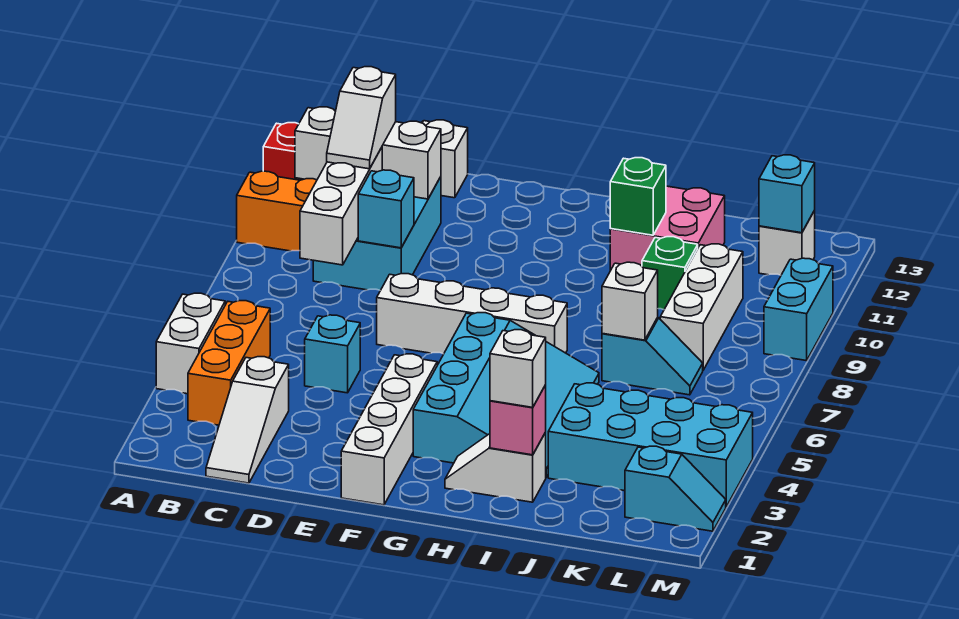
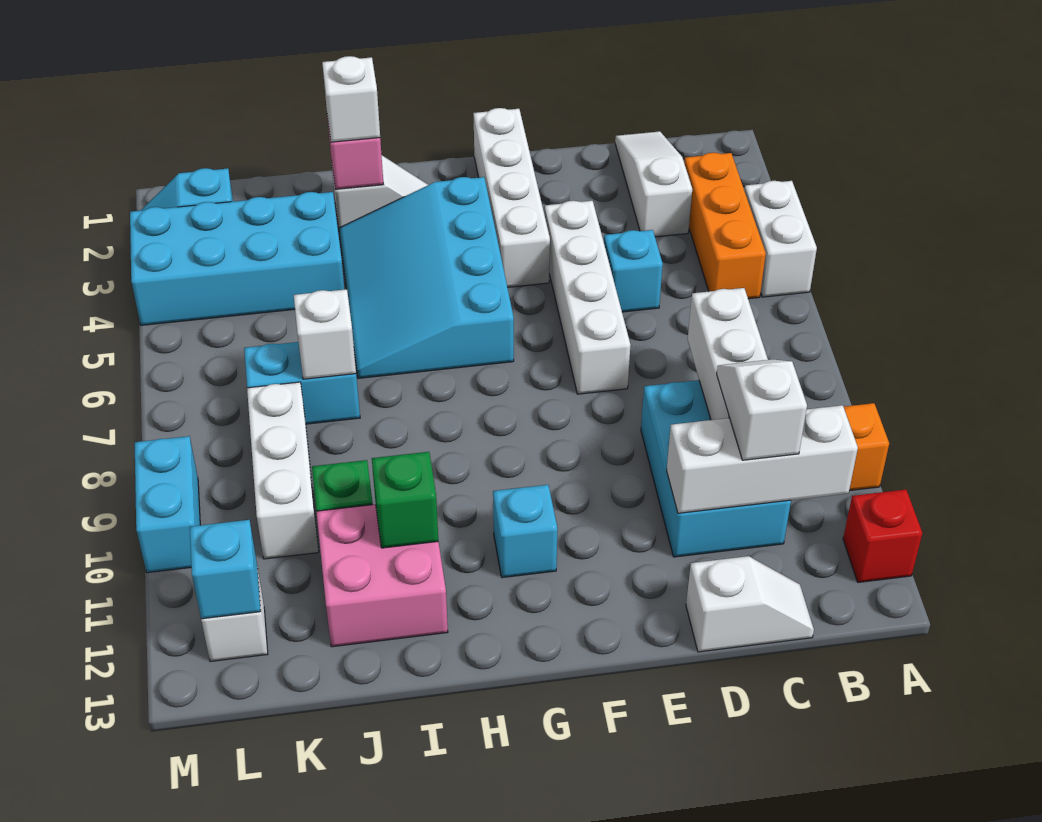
cyan brick D9 level 2 -> cyan brick G11 level 1
white brick E7:H7 level 1 -> white brick E4:E7 level 1
cyan slope J7:K7 level 1 top J -> cyan brick J7:K7 level 1

